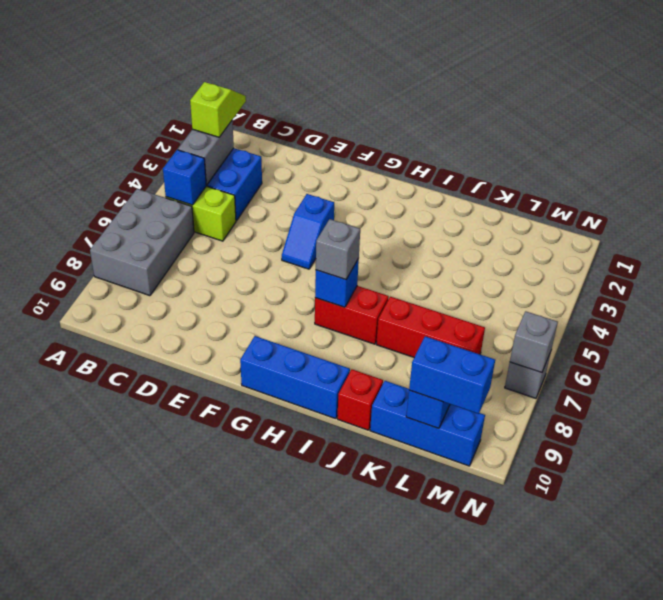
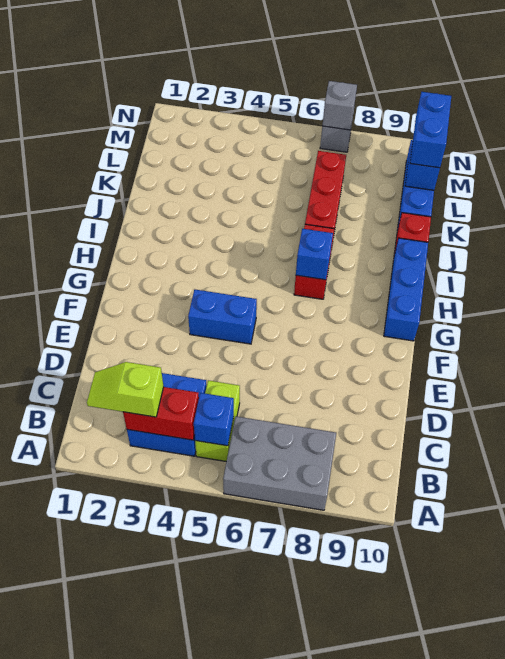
grey brick B3:B4 level 2 -> red brick B3:B4 level 2
blue slope F4:F5 level 1 top 4 -> blue brick F4:F5 level 1
grey brick H7 level 3 -> none

